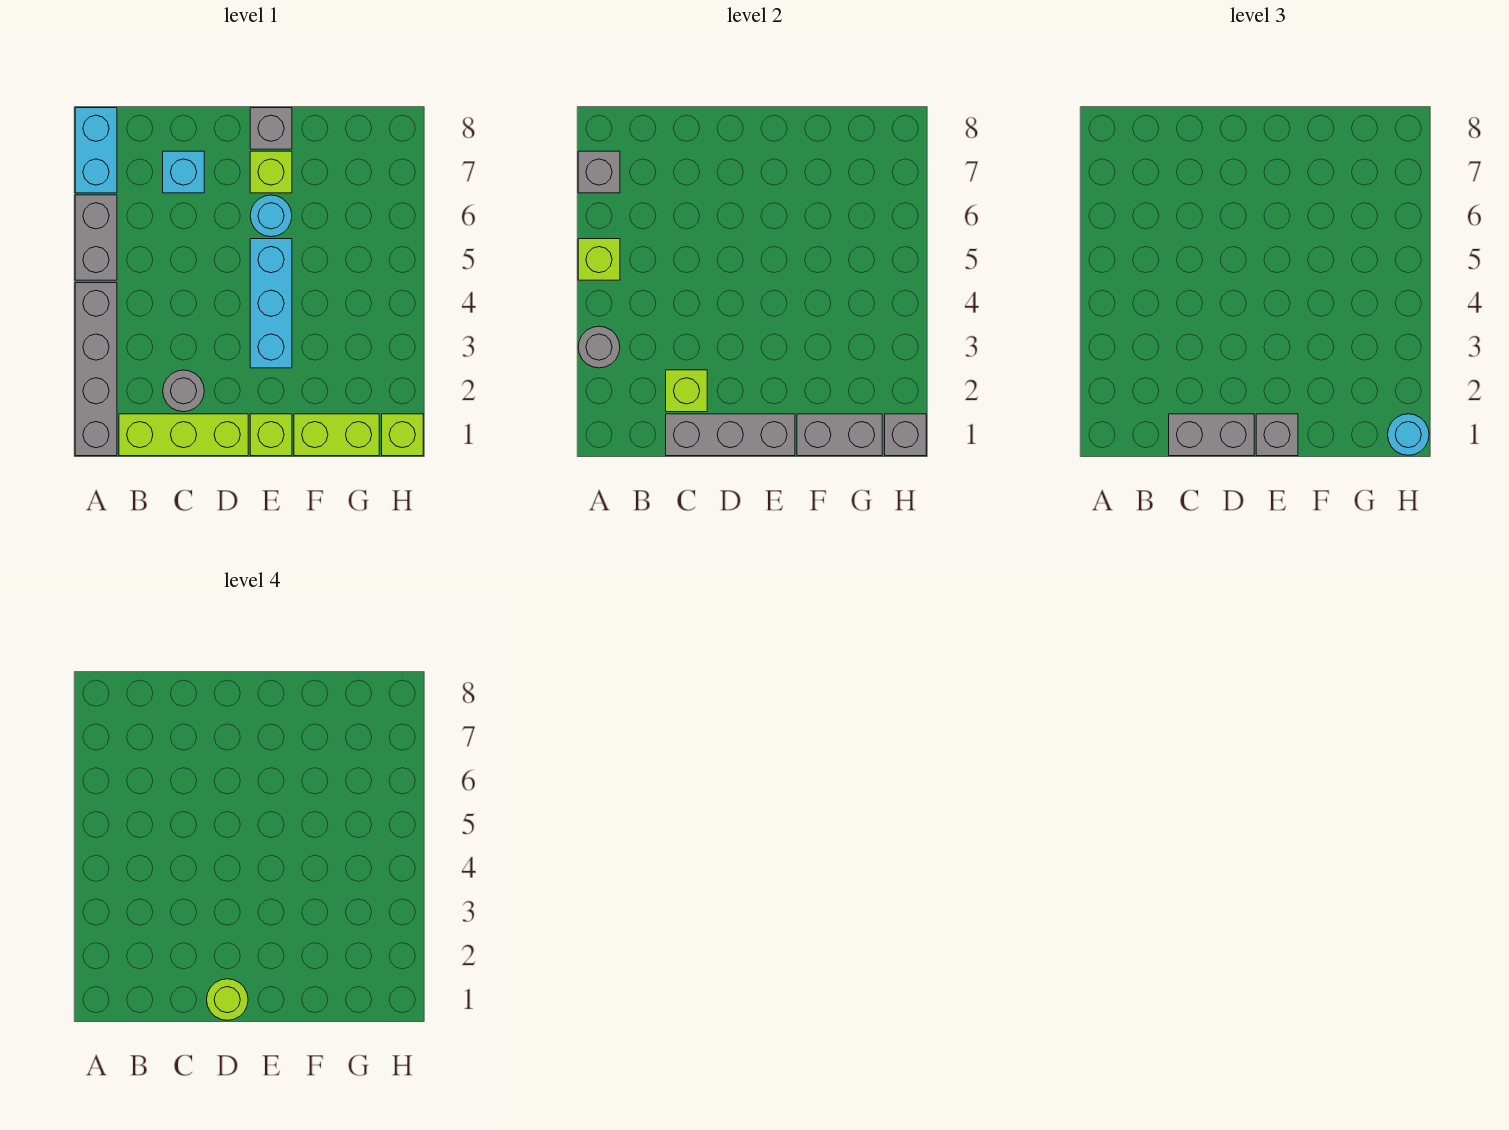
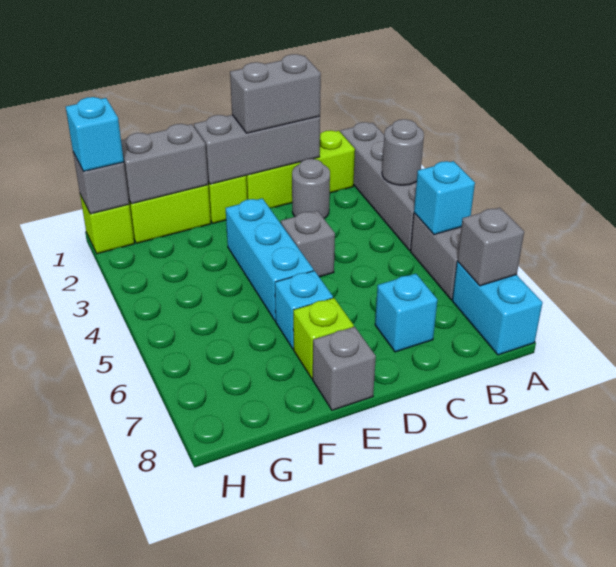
lime brick A5 level 2 -> cyan brick A5 level 2
lime brick C2 level 2 -> none
lime round brick D1 level 4 -> none
grey brick E1 level 3 -> grey brick D4 level 1
cyan round brick E6 level 1 -> cyan brick E6 level 1
cyan round brick H1 level 3 -> cyan brick H1 level 3

